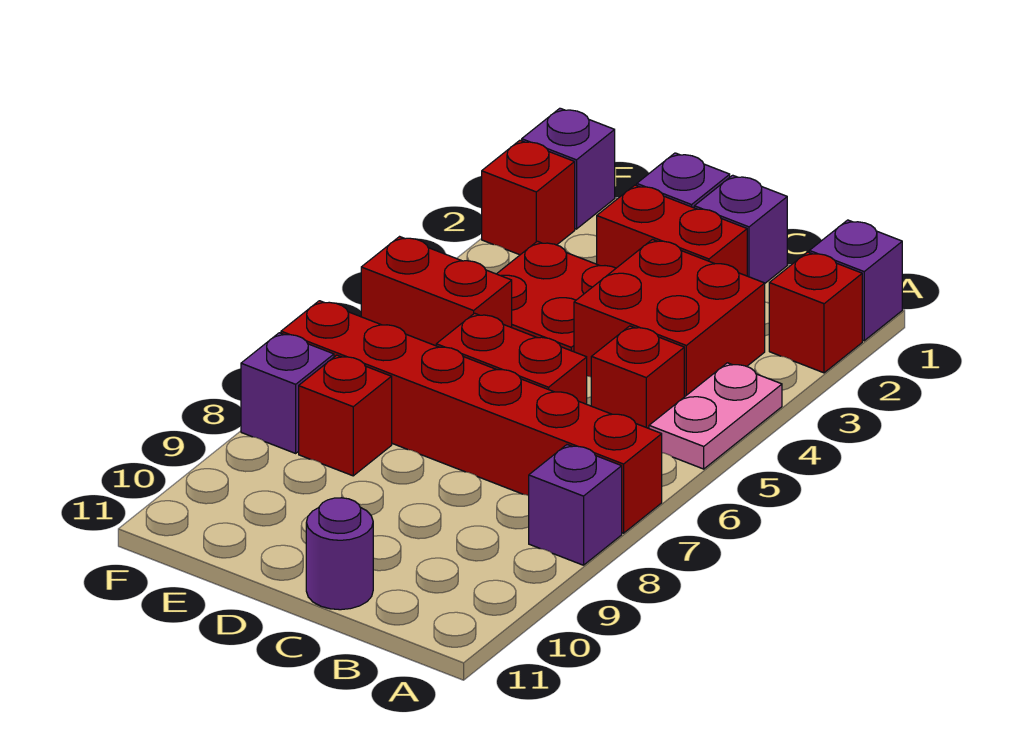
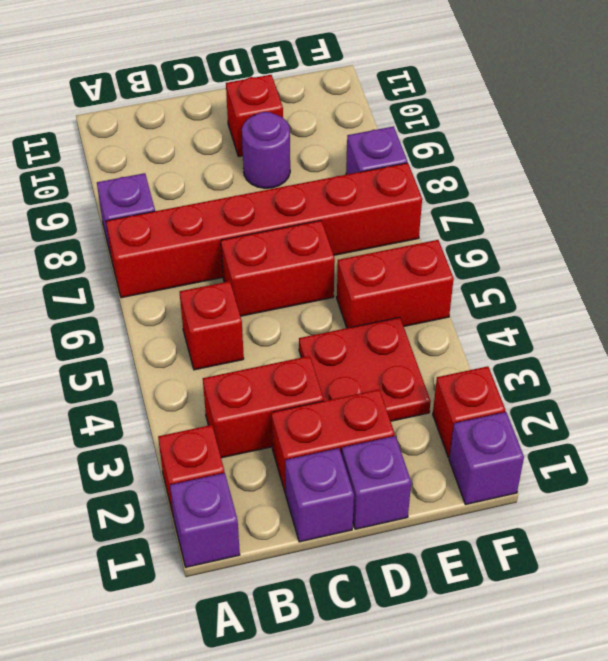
pink plate A4:A5 level 1 -> none
red brick B3:C4 level 1 -> red brick B3:C3 level 1
purple round brick C11 level 1 -> purple round brick D9 level 1
red brick E8 level 1 -> red brick D10 level 1

